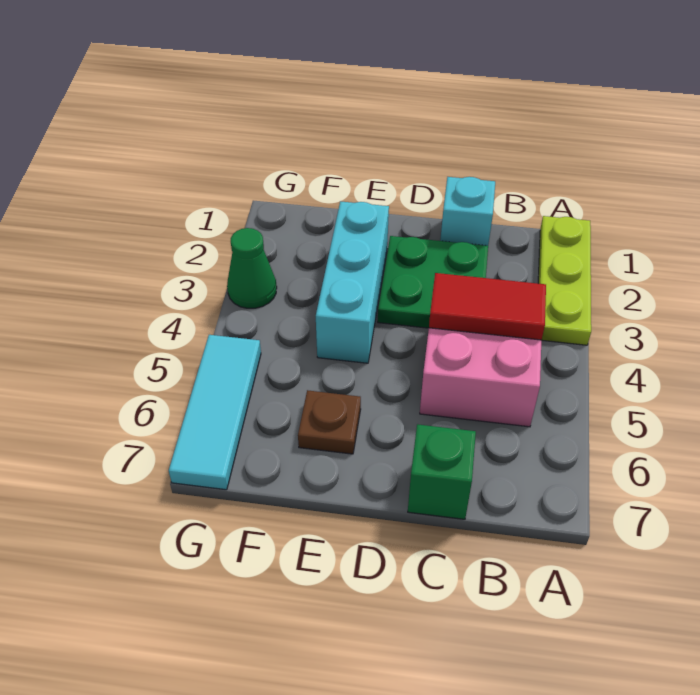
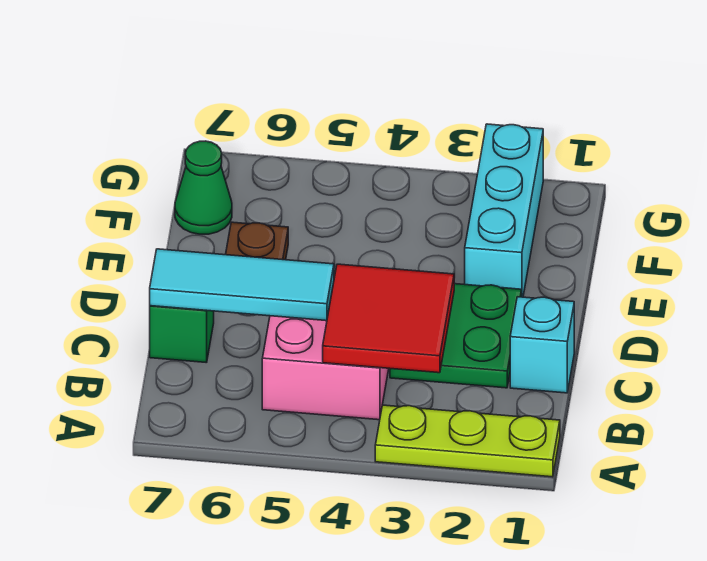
red tile B4:C4 level 2 -> red tile B3:C4 level 2
cyan brick E2:E4 level 1 -> cyan brick E2:G2 level 1
green cone G3 level 1 -> green cone F7 level 1
cyan tile G5:G7 level 1 -> cyan tile C5:C7 level 2

